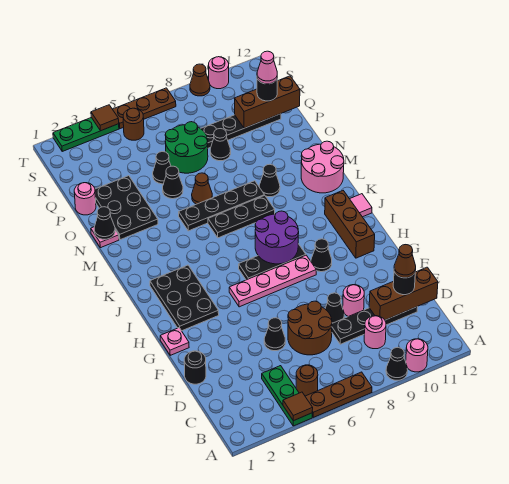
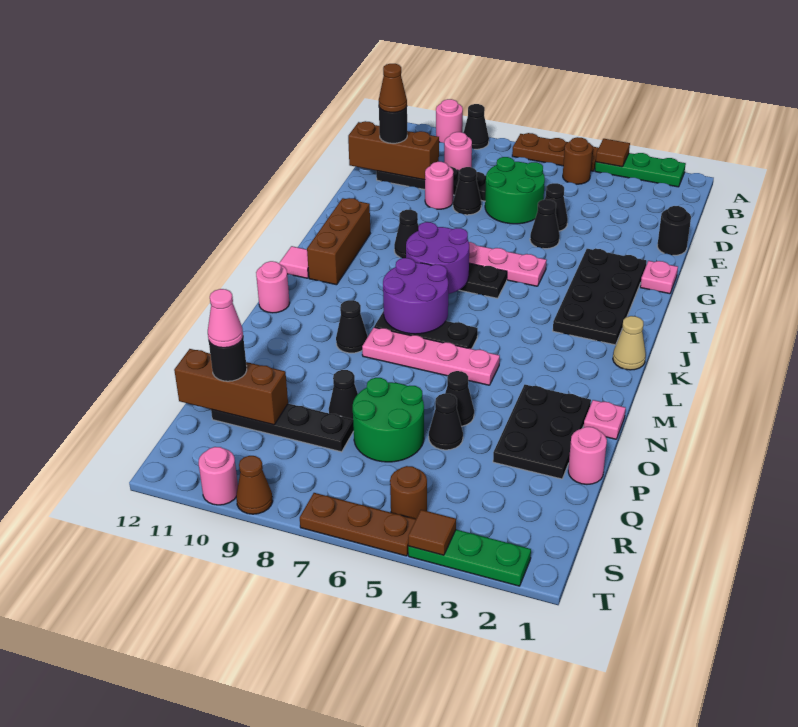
green plate A4:C4 level 1 -> green plate A2:A4 level 1
brown round brick D6:E7 level 1 -> green round brick D6:E7 level 1
black plate H2:J3 level 1 -> black plate G2:J3 level 1
none -> tan cone K1 level 1
none -> purple round brick K7:L8 level 2
pink round brick L11:M12 level 1 -> pink round brick L12 level 1
black plate M5:M8 level 1 -> pink plate M5:M8 level 1
black cone N1 level 2 -> black cone F5 level 1
brown cone N6 level 1 -> none

